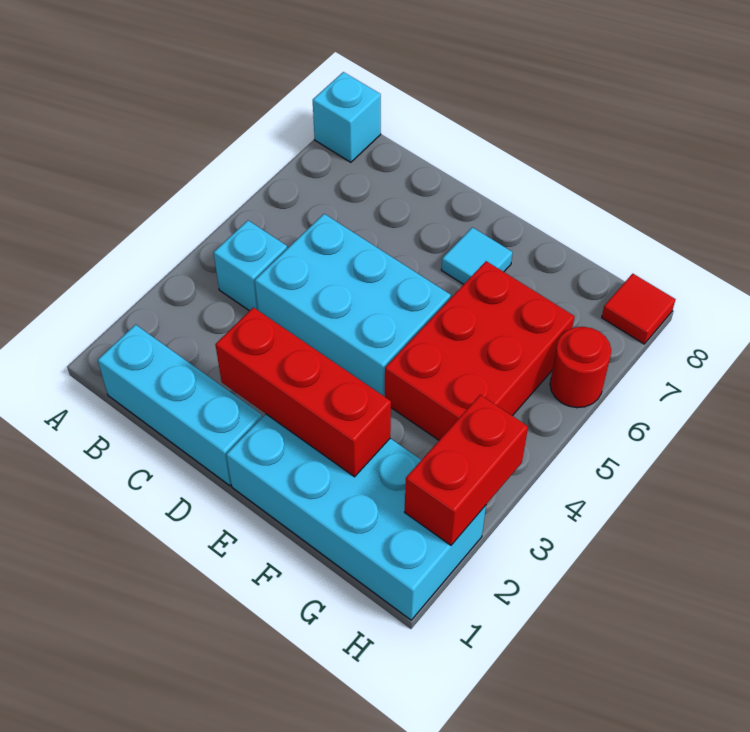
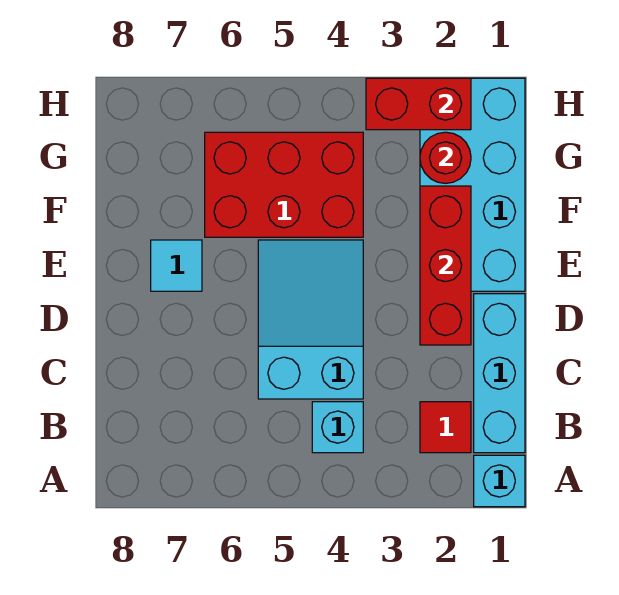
cyan brick A8 level 1 -> cyan brick A1 level 1
cyan brick C4:E5 level 1 -> cyan slope C4:E5 level 1 top C
red round brick H6 level 1 -> red round brick G2 level 2
red tile H8 level 1 -> red tile B2 level 1

